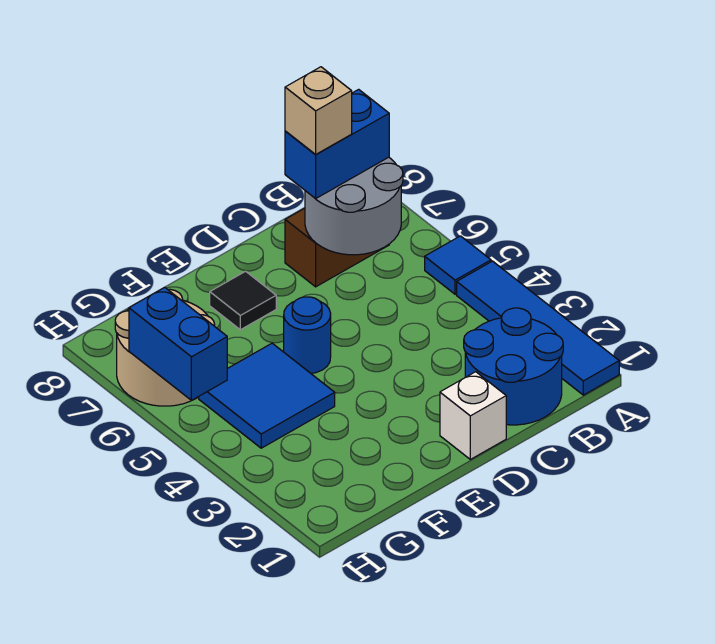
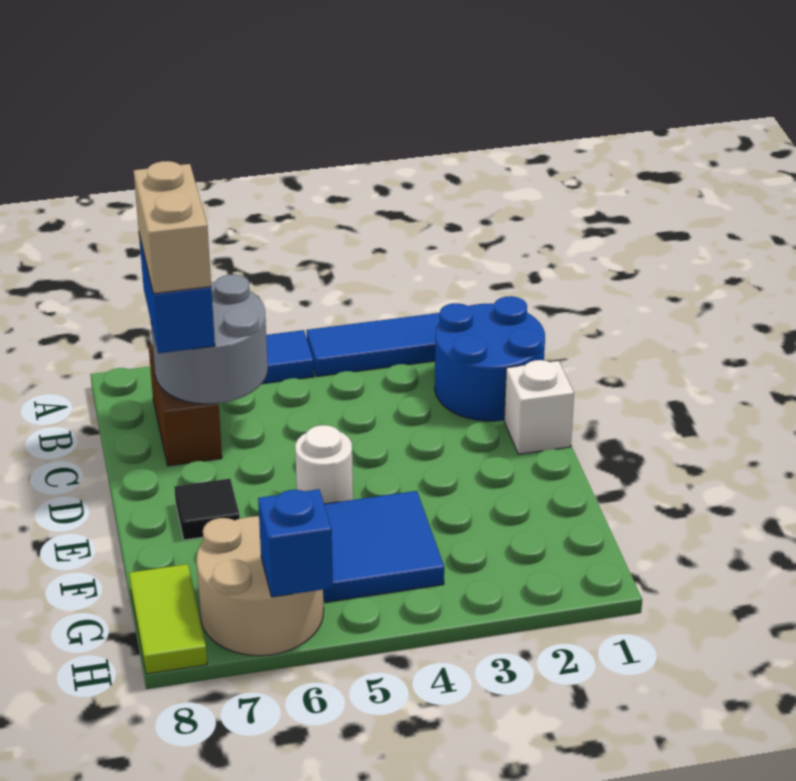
tan brick C7 level 4 -> tan brick B7:C7 level 4
blue round brick E5 level 1 -> white round brick E5 level 1
none -> lime tile G8:H8 level 1
blue brick H5:H6 level 2 -> blue brick H6 level 2

